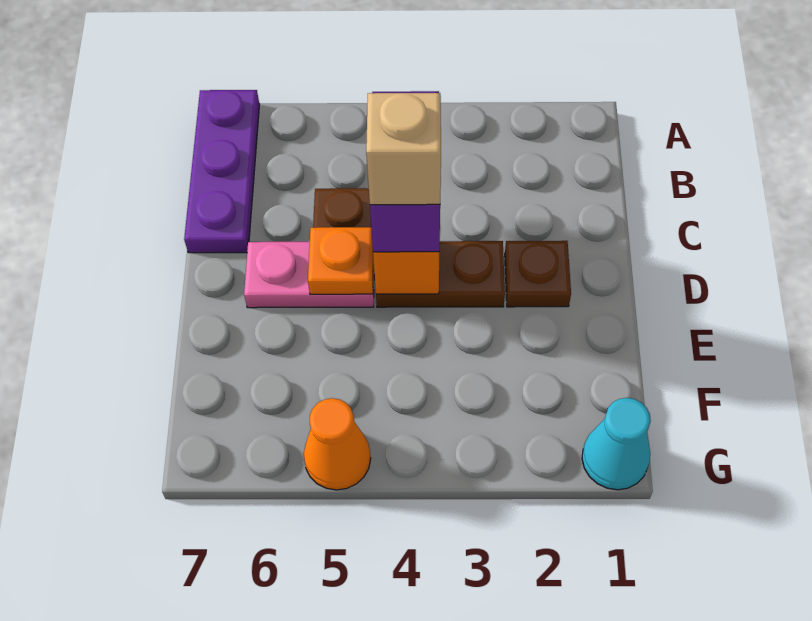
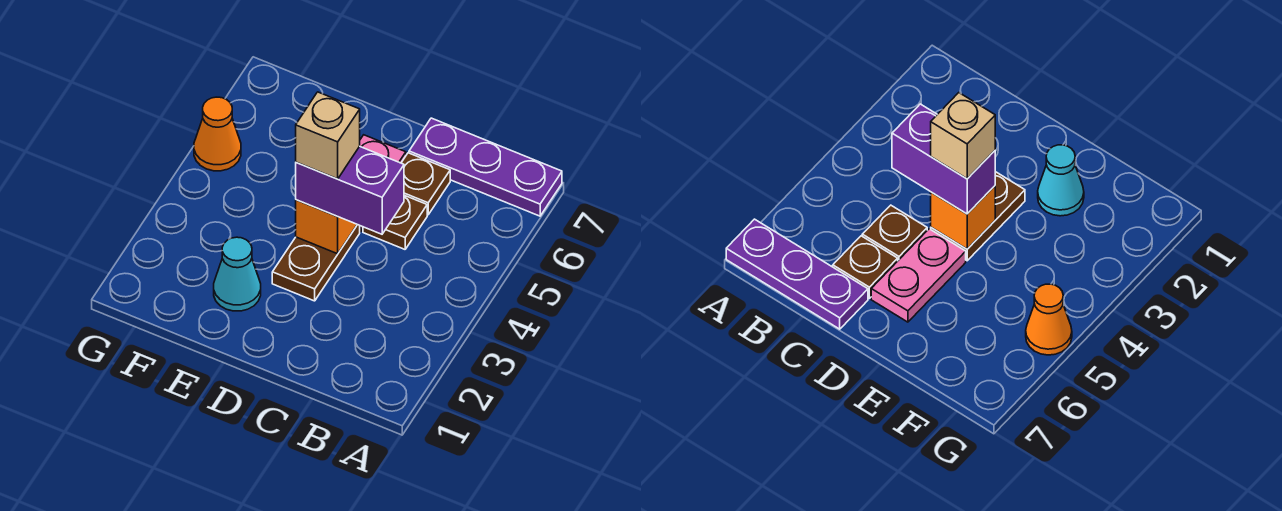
brown plate D2 level 1 -> brown plate C6 level 1
orange plate D5 level 2 -> none
cyan cone G1 level 1 -> cyan cone E2 level 1

